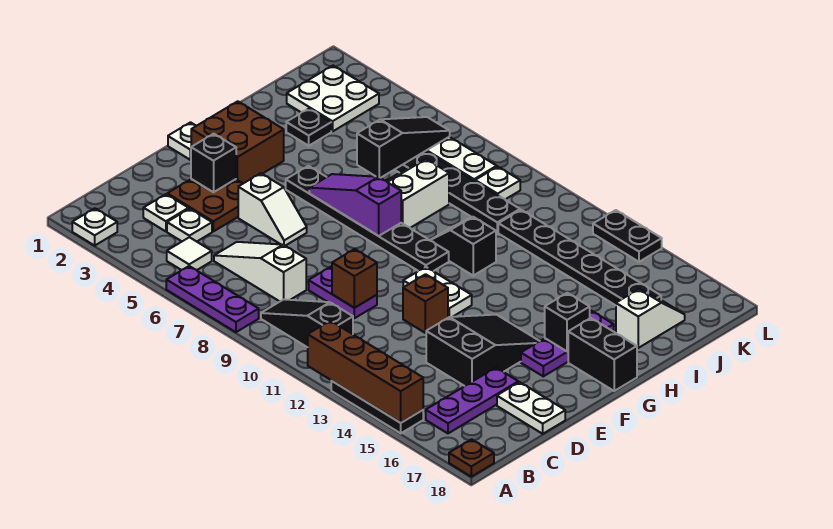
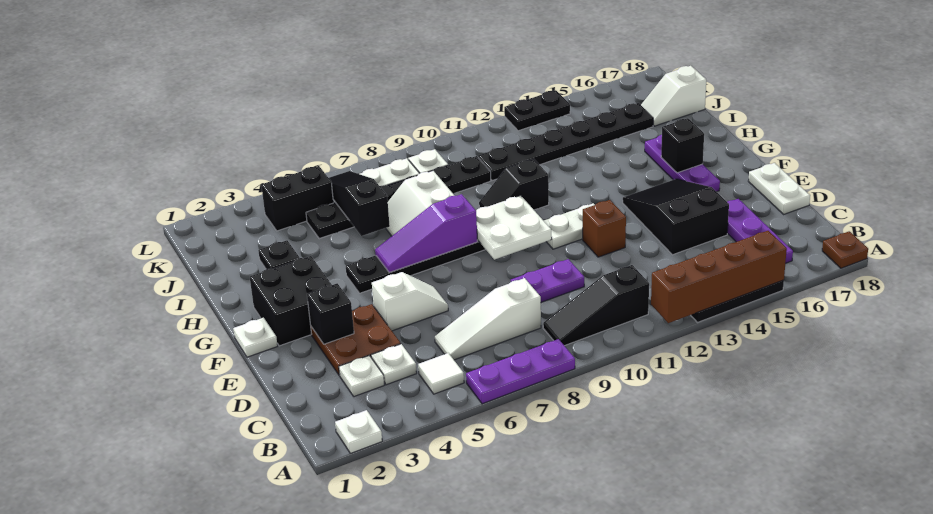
brown brick D10 level 2 -> none
white plate D17:D18 level 1 -> white plate D18:E18 level 1
brown brick F2:G3 level 1 -> black brick F2:G3 level 1
black brick G17:G18 level 1 -> black brick K4:K5 level 1
white slope I17:J17 level 1 top I -> white slope J17:J18 level 1 top 18
white plate J2:K3 level 1 -> white plate F9:G10 level 2

